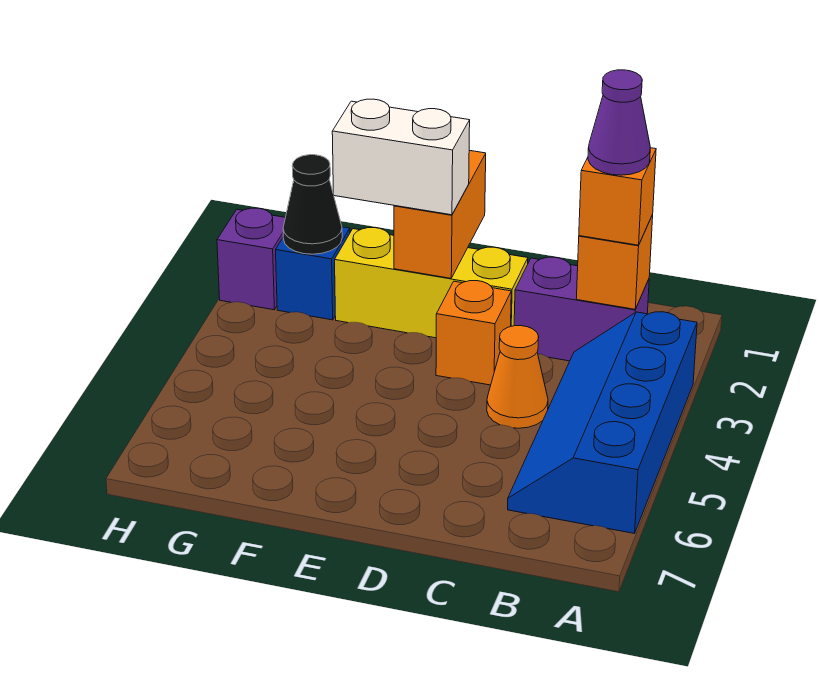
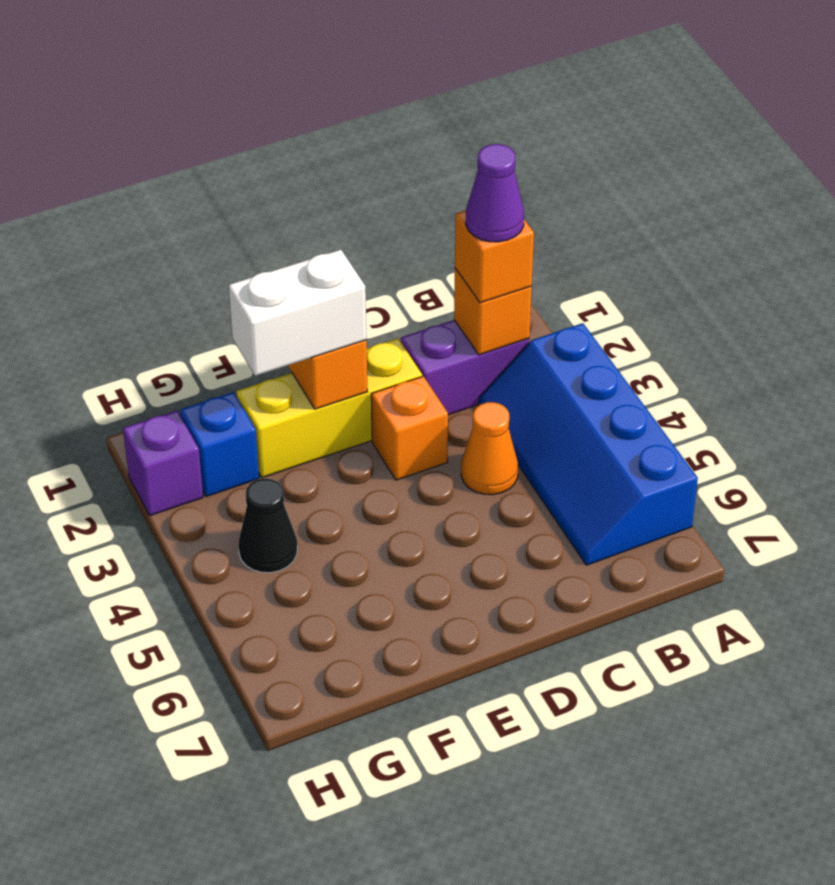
black cone G2 level 2 -> black cone G4 level 1

